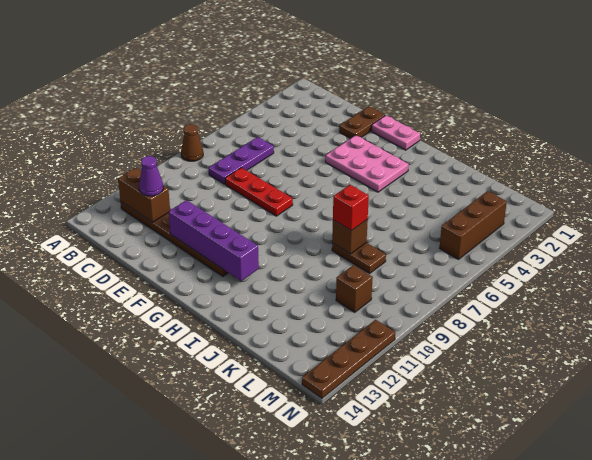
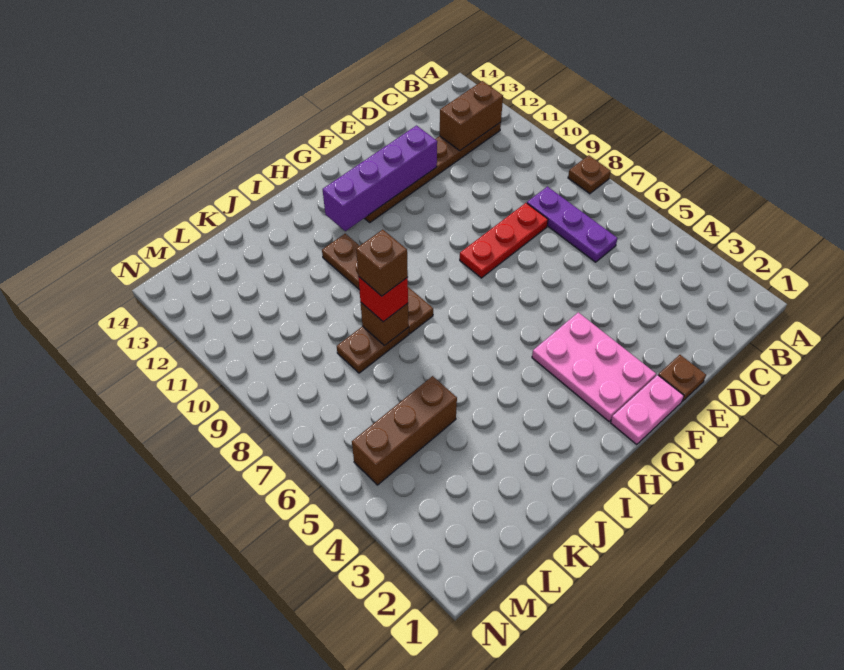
brown cone A8 level 1 -> brown plate A8 level 1
purple cone C12 level 3 -> none
brown plate E1:E2 level 1 -> brown plate E1 level 1
pink plate F3:H4 level 1 -> pink plate F2:G4 level 1
brown brick L10 level 1 -> brown brick J8 level 4
brown brick M3:M5 level 1 -> brown brick K5:M5 level 1
brown plate N11:N14 level 1 -> brown plate I8:I11 level 1

